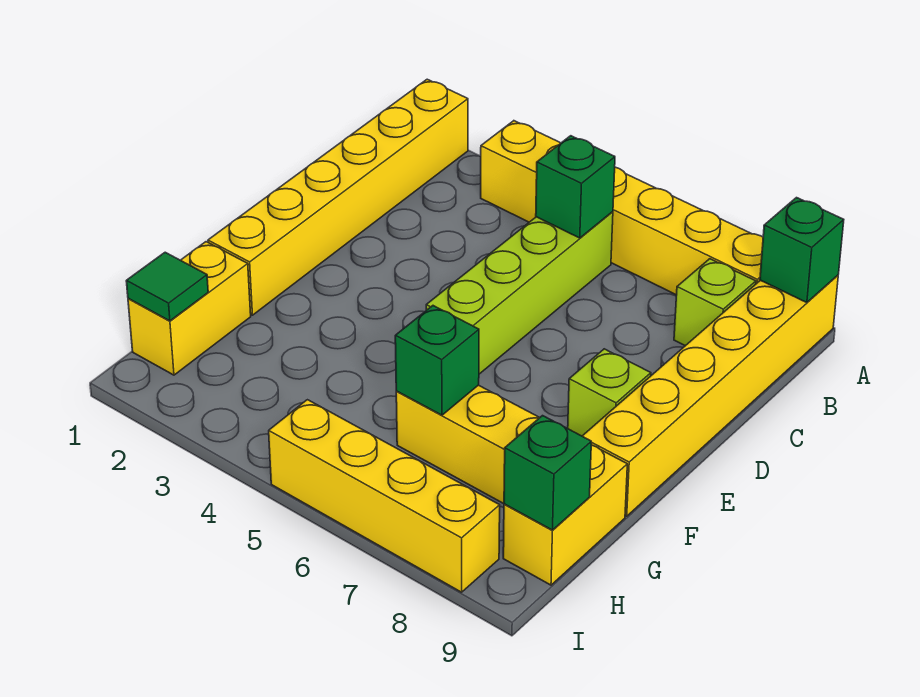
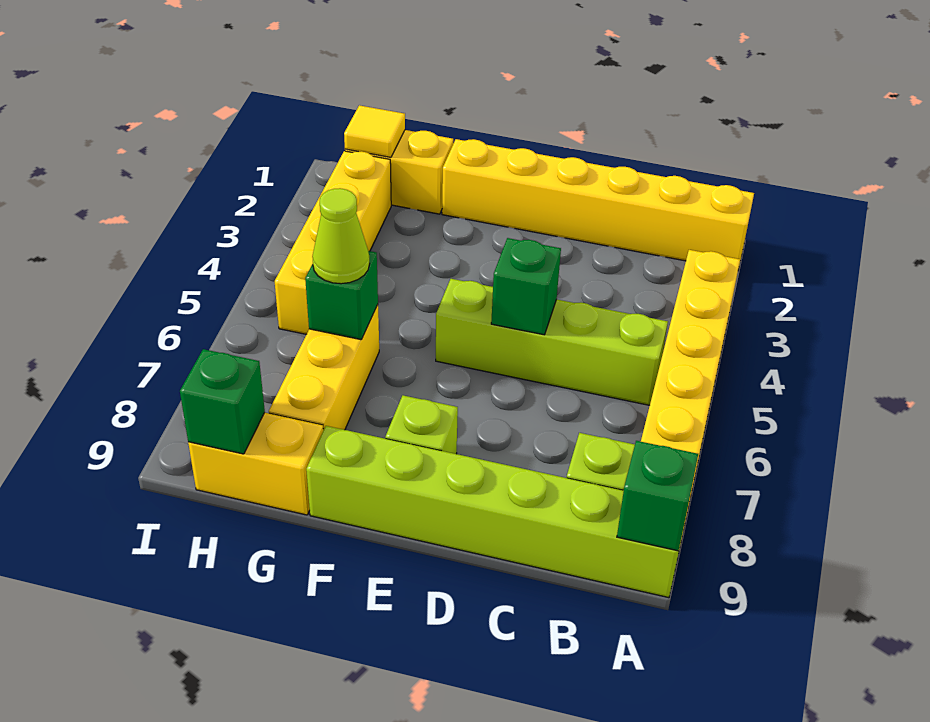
yellow brick A9:F9 level 1 -> lime brick A9:F9 level 1
green brick B5 level 2 -> green brick D5 level 2
none -> lime cone G6 level 3
green tile H1 level 2 -> yellow tile H1 level 2
yellow brick I5:I8 level 1 -> yellow brick H2:H5 level 1

